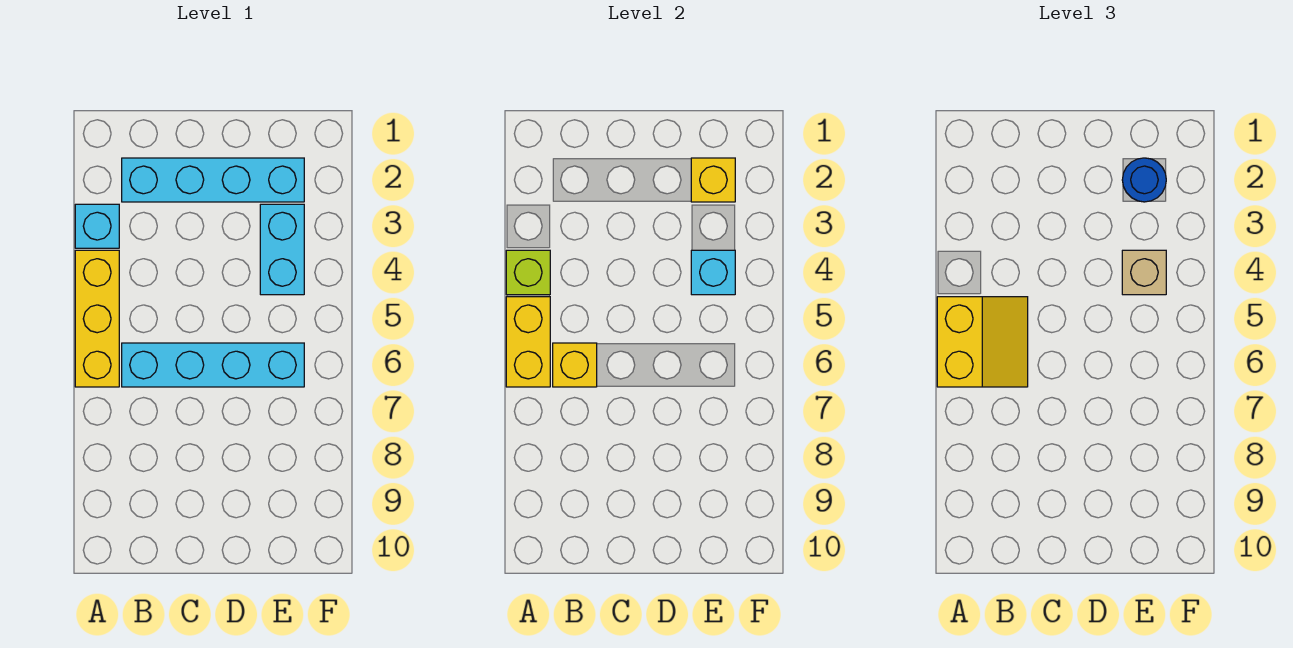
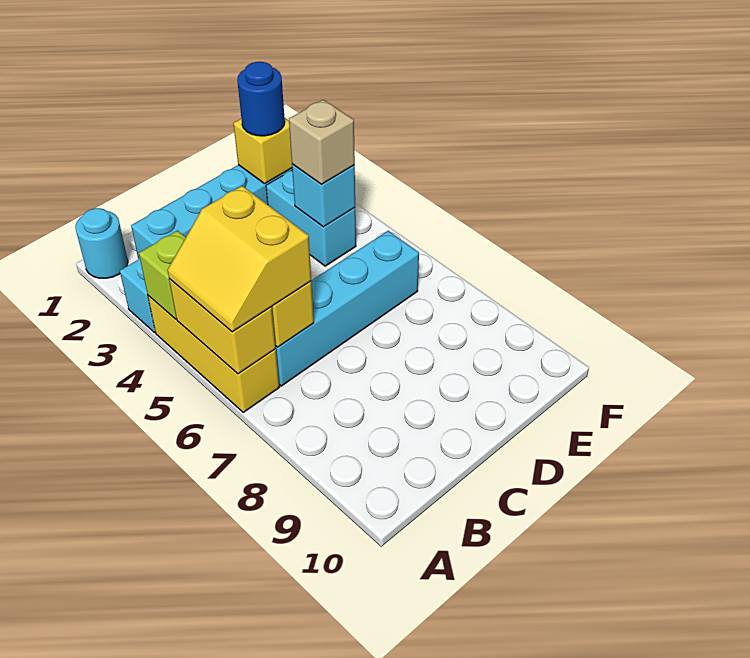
none -> cyan round brick A1 level 1
yellow slope A5:B6 level 3 top A -> yellow slope A5:B6 level 3 top B

